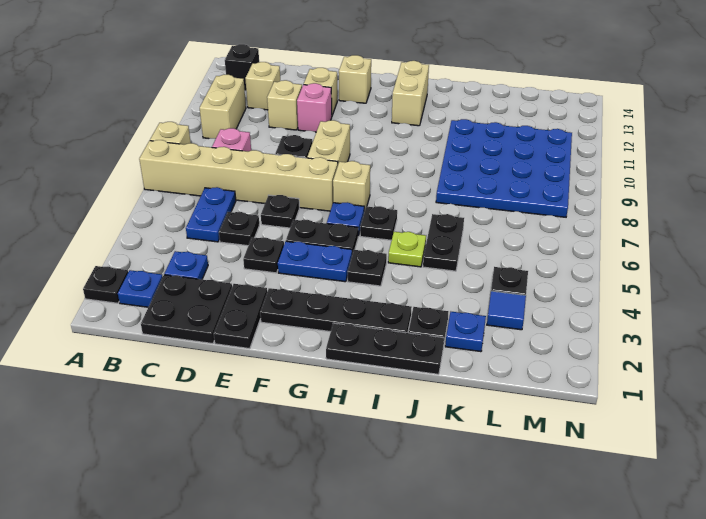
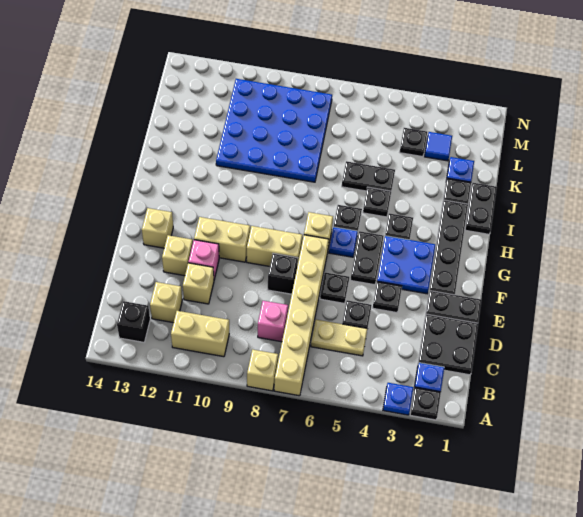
blue plate C3 level 1 -> blue plate A3 level 1
blue plate C5:C6 level 1 -> tan plate C5:C6 level 1
blue plate F4:G4 level 1 -> blue plate F3:G4 level 1
black plate H1:J1 level 1 -> black plate I1:J1 level 1
tan brick H12:H13 level 1 -> tan brick F10:F11 level 1
lime plate I5 level 1 -> black plate I5 level 1

